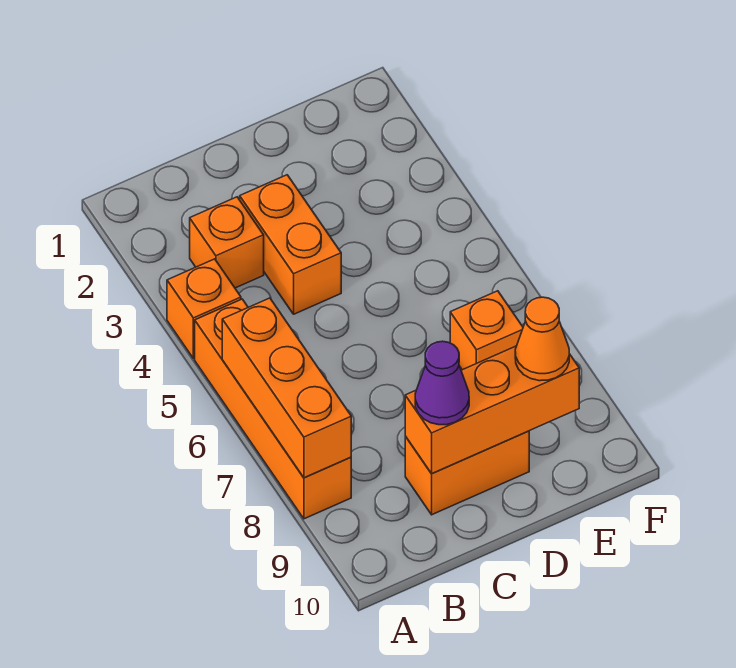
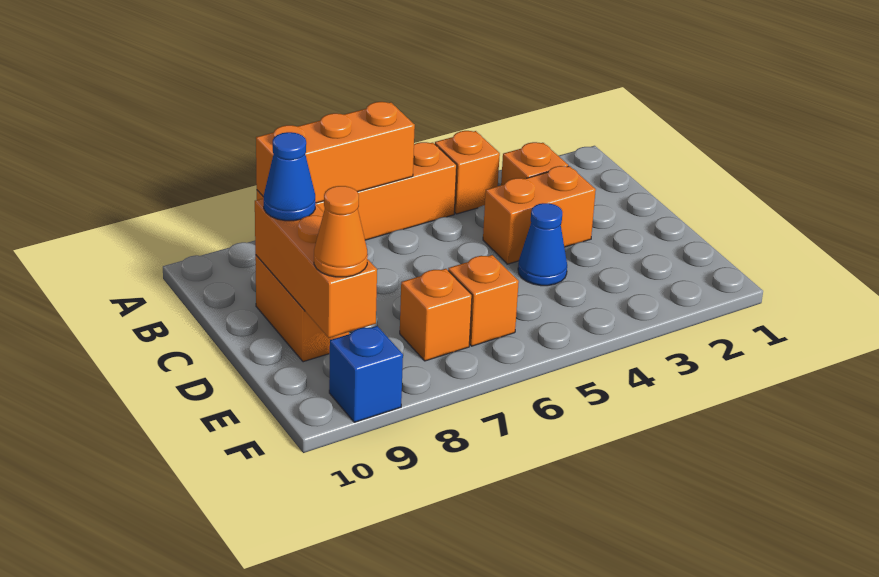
purple cone C9 level 3 -> blue cone C9 level 3
none -> blue cone D4 level 1
none -> orange brick E6 level 1
none -> blue brick F9 level 1

